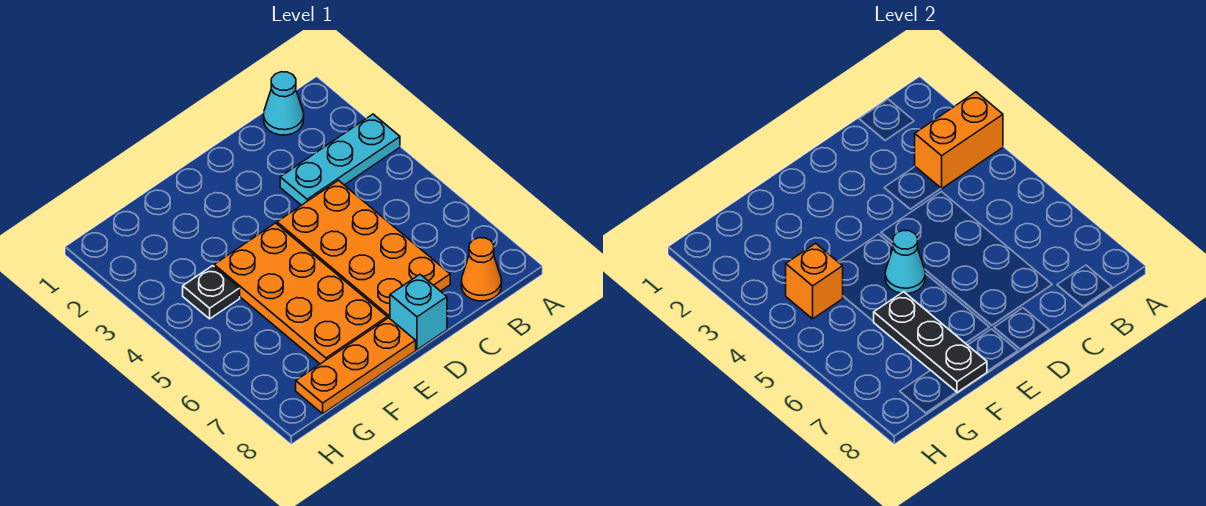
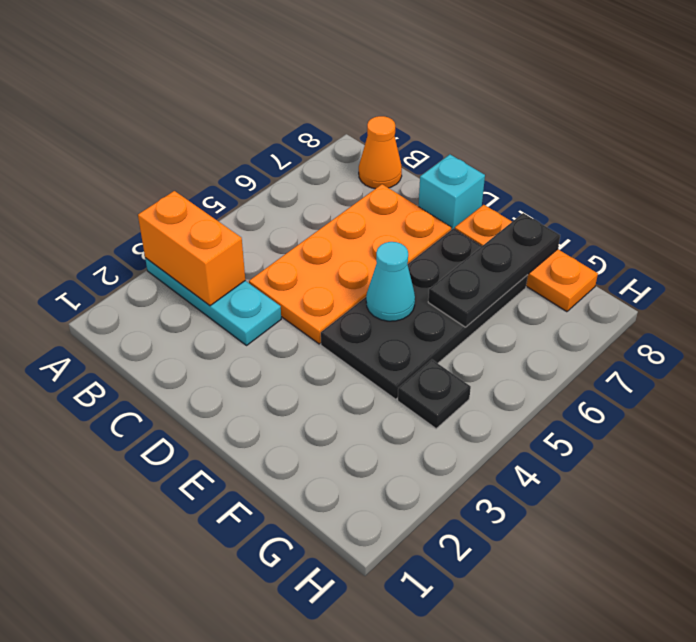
cyan cone B1 level 1 -> none
orange plate E4:F7 level 1 -> black plate E4:F7 level 1
orange brick G4 level 2 -> none

